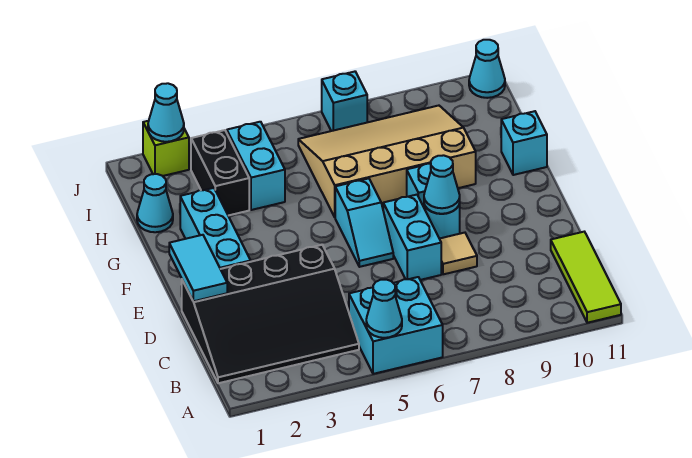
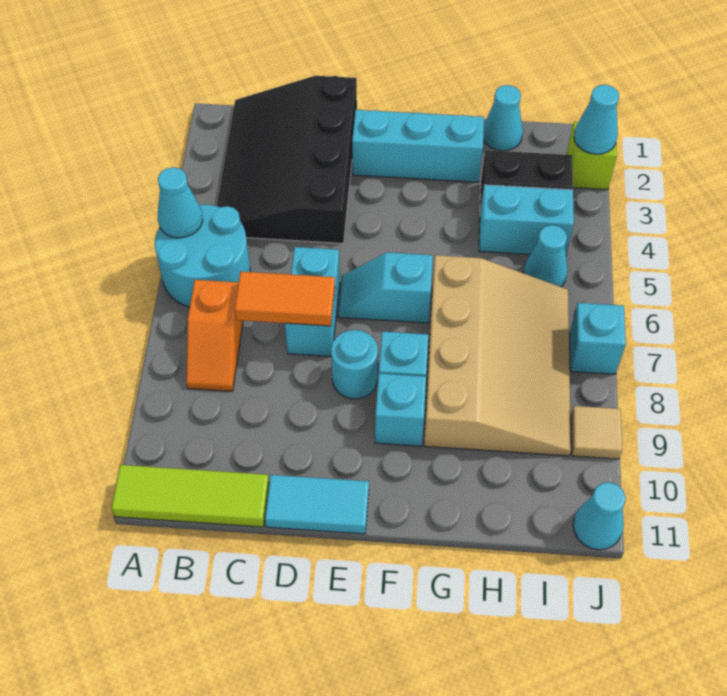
cyan brick A5:B6 level 1 -> cyan round brick A5:B6 level 1
none -> orange slope B7:B8 level 1 top 7
none -> orange tile C7:D7 level 2
cyan tile D1:E1 level 2 -> cyan tile D11:E11 level 1
cyan brick D7:E7 level 1 -> cyan brick D6:D7 level 1
tan tile D8 level 1 -> tan tile J9 level 1
cyan cone E8 level 2 -> cyan cone I5 level 1
cyan brick G11 level 1 -> cyan brick F9 level 1

